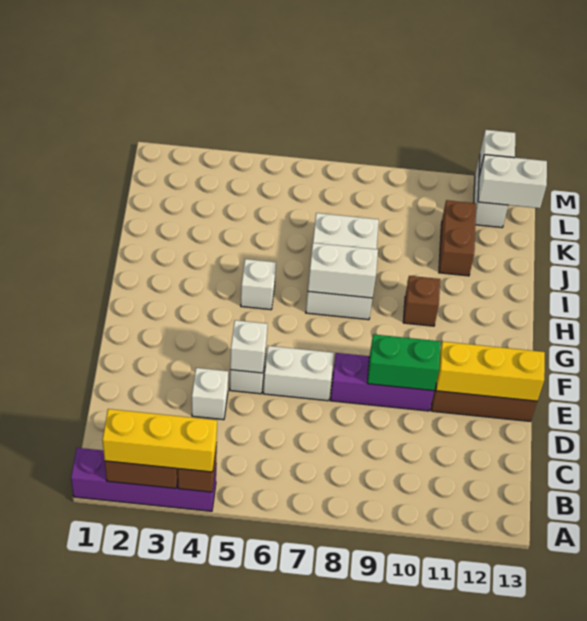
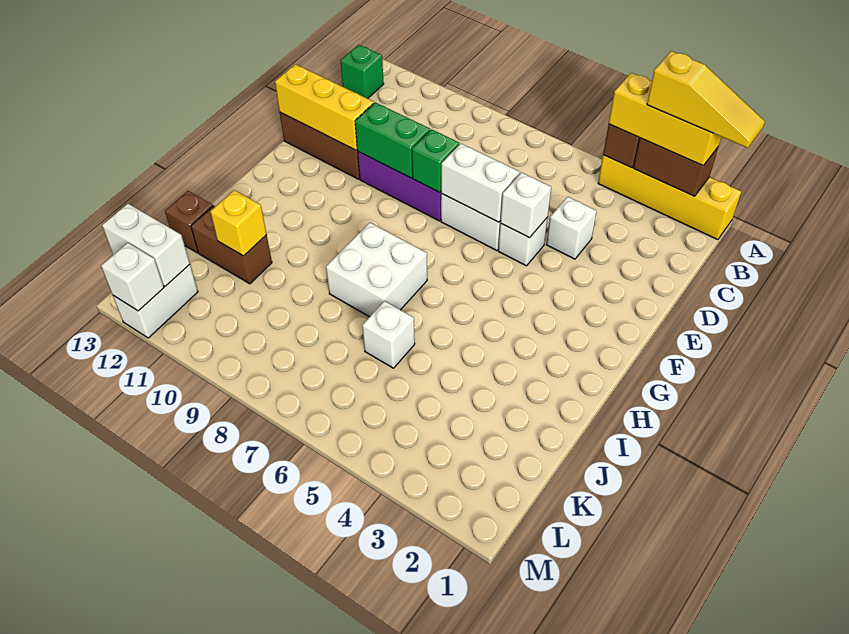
purple brick A1:A4 level 1 -> yellow brick A1:A4 level 1
none -> yellow slope A1:A3 level 4 top 3
none -> green brick B13 level 1
none -> green brick E8 level 2
white brick H5 level 1 -> white brick J6 level 1
white brick H7:J8 level 1 -> white brick H7:I8 level 1
white brick H7:H8 level 2 -> white brick E6:E7 level 2
brown brick H10 level 1 -> brown brick J13 level 1
brown brick J11:K11 level 1 -> brown brick J11:J12 level 1
none -> yellow brick J11 level 2

